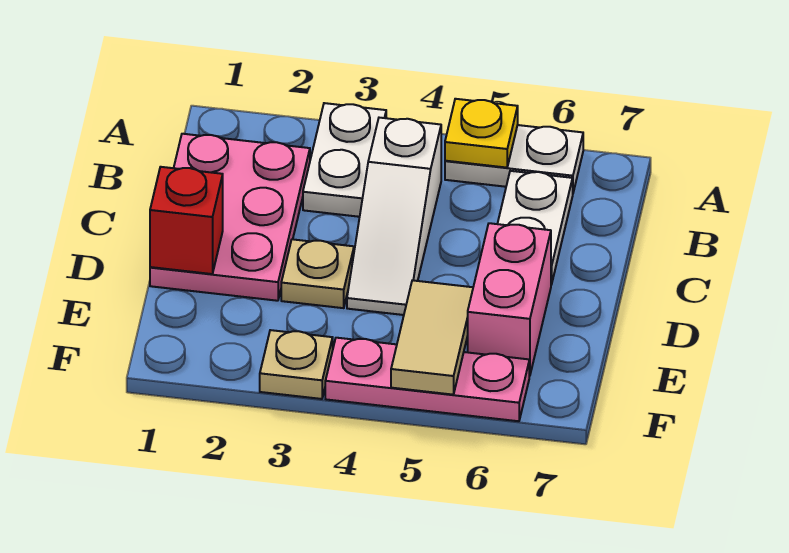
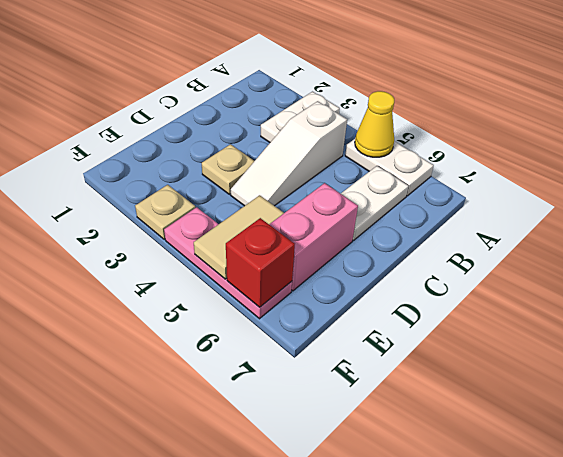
yellow plate A5 level 2 -> yellow cone A5 level 2
pink plate B1:D2 level 1 -> none
red brick D1 level 2 -> red brick F6 level 2

